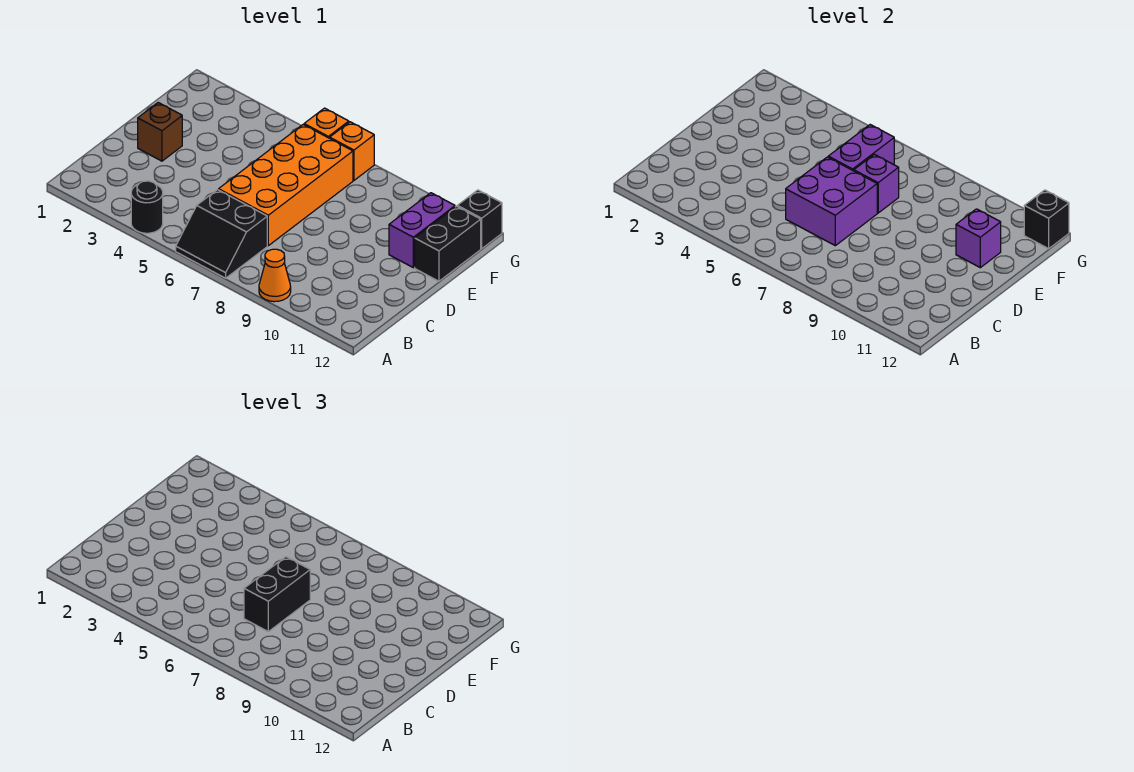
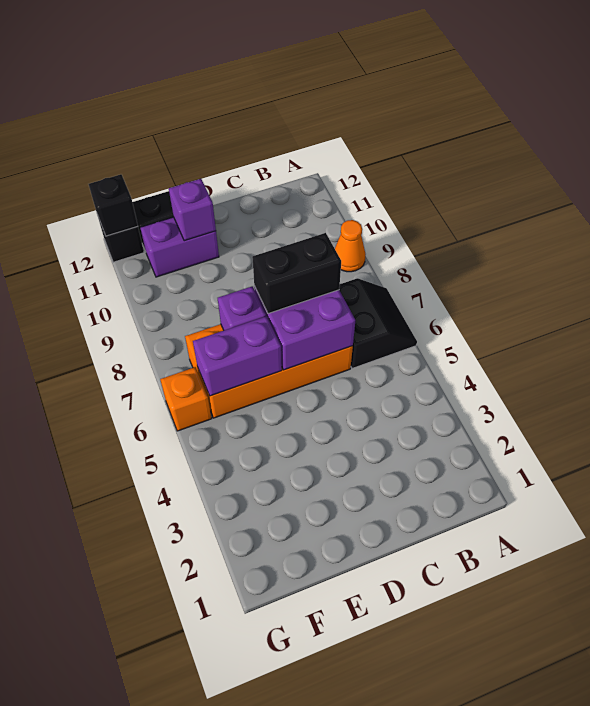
black round brick A4 level 1 -> none
brown brick D2 level 1 -> none
orange brick G7 level 1 -> none

